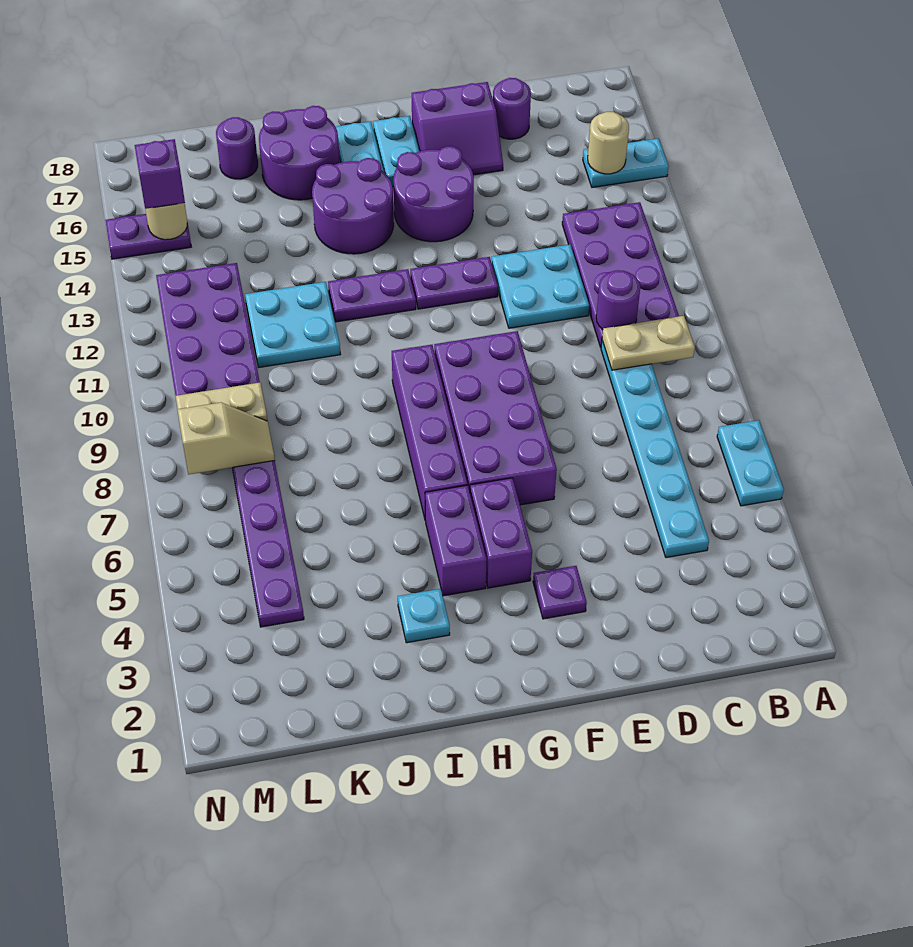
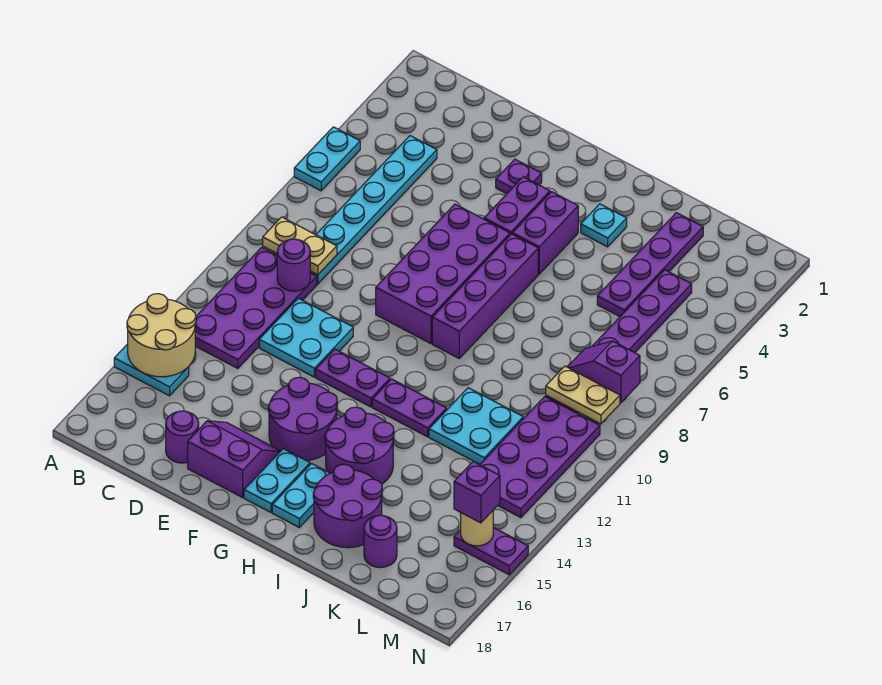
tan round brick B15 level 2 -> tan round brick A14:B15 level 2
none -> purple plate K2:K5 level 1
tan slope L8:M8 level 2 top M -> purple slope L8:M8 level 2 top M

